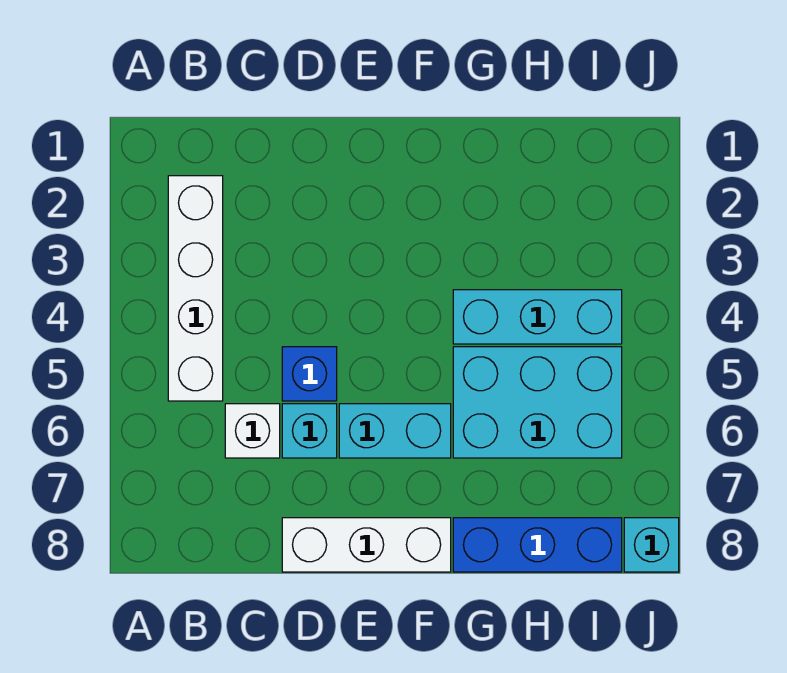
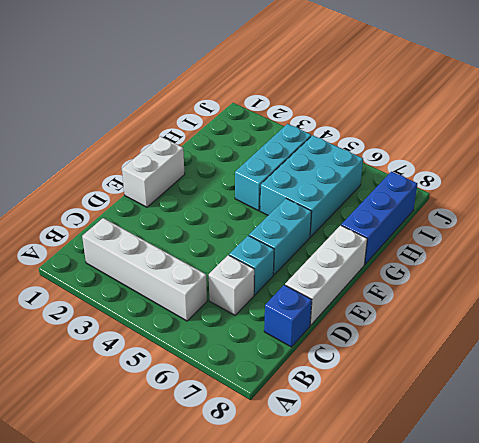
blue brick D5 level 1 -> blue brick C8 level 1
none -> white brick E1:F1 level 1
cyan brick J8 level 1 -> none

